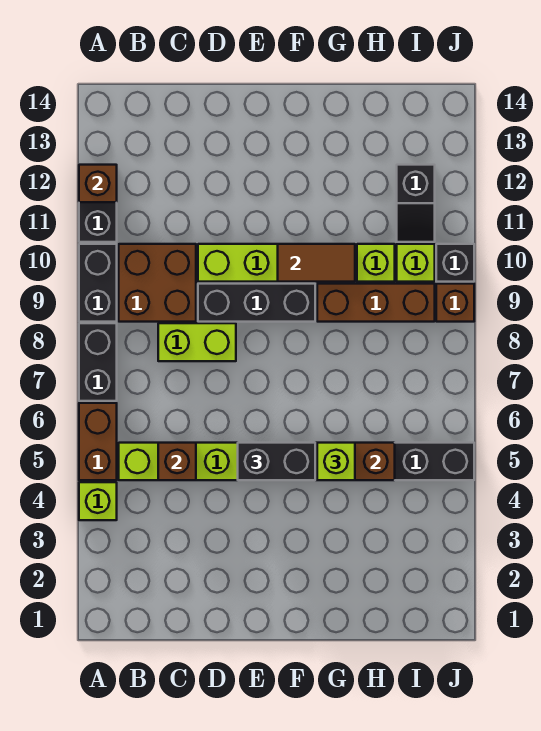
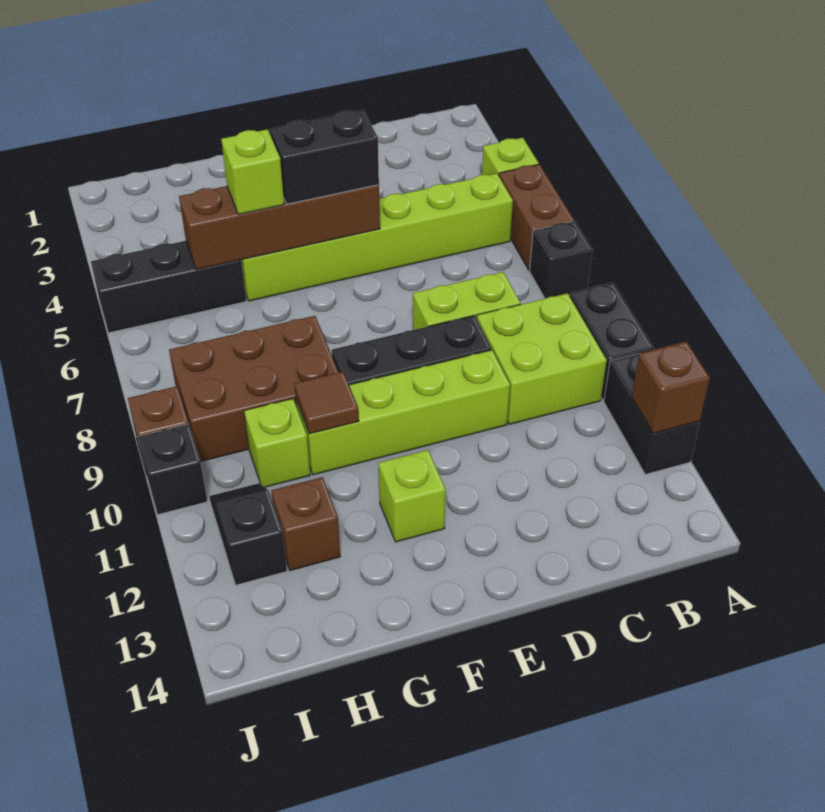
black brick A7:A8 level 1 -> black brick A7 level 1
brown brick B9:C10 level 1 -> lime brick B9:C10 level 1
brown brick C5 level 2 -> brown brick H12 level 1
brown tile F10:G10 level 2 -> brown tile G10 level 2
brown brick G9:I9 level 1 -> brown brick G8:I9 level 1
lime brick I10 level 1 -> lime brick F12 level 1

